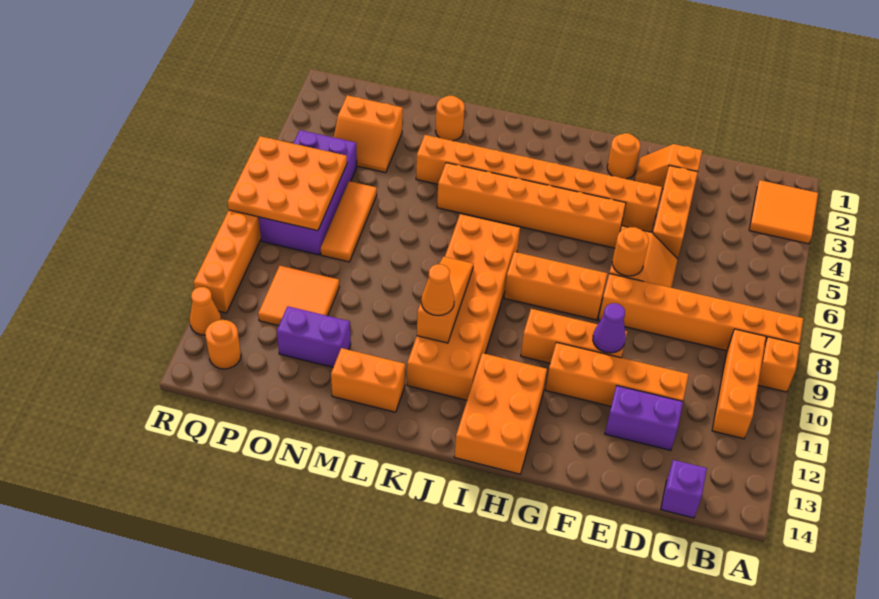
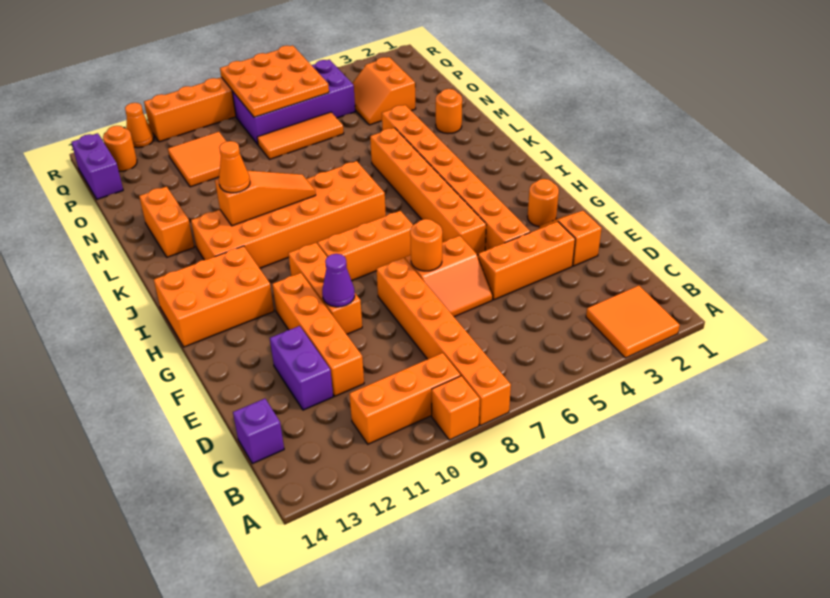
orange brick G8:I8 level 1 -> orange brick H7:H9 level 1
purple brick N12:O12 level 1 -> purple brick P14:Q14 level 1

